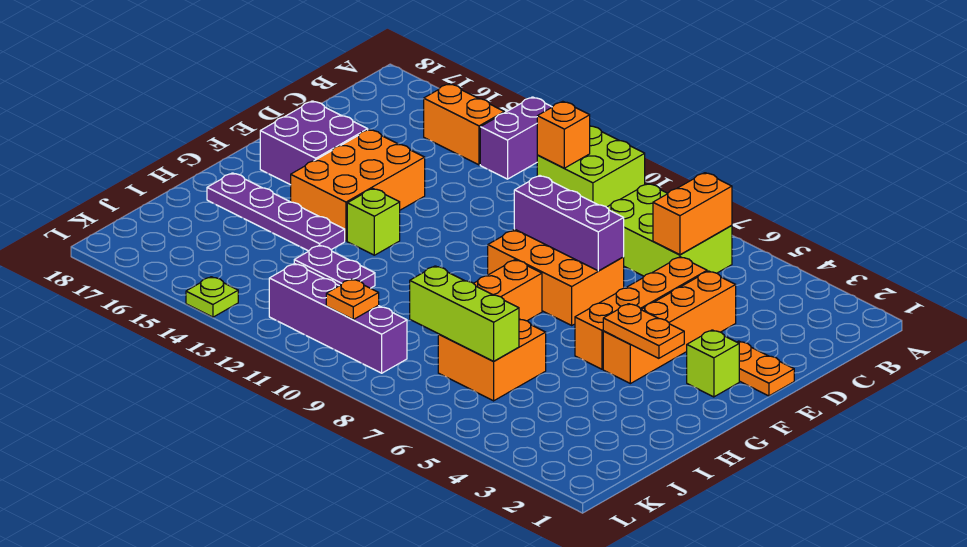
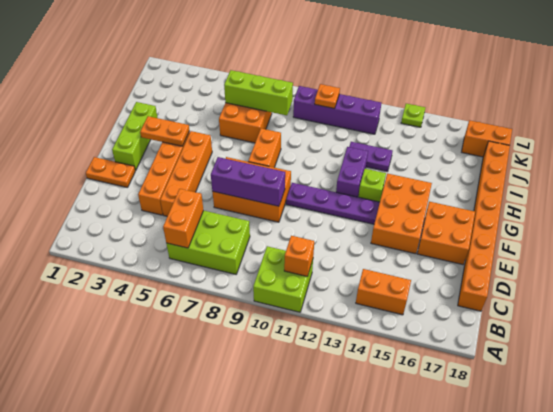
purple brick A13:B13 level 1 -> purple brick G12:H12 level 1
none -> orange brick C18:J18 level 1
purple brick E16:F17 level 1 -> orange brick E16:F17 level 1
lime brick F2 level 1 -> lime brick F2:H2 level 1
purple plate H14:H17 level 1 -> purple plate F10:F13 level 1
none -> orange brick K17:K18 level 1

